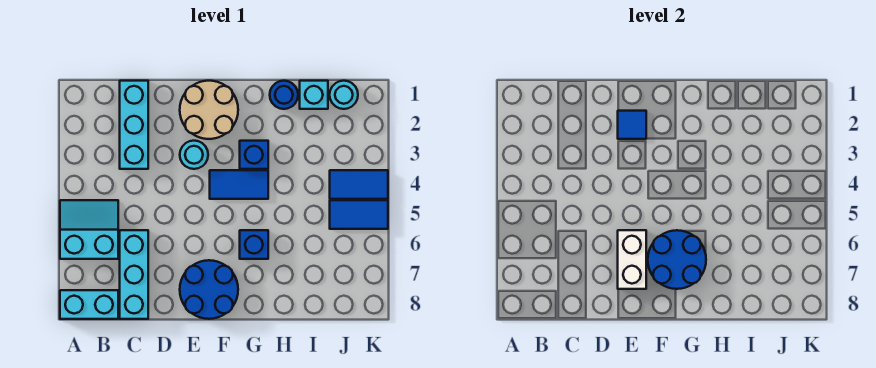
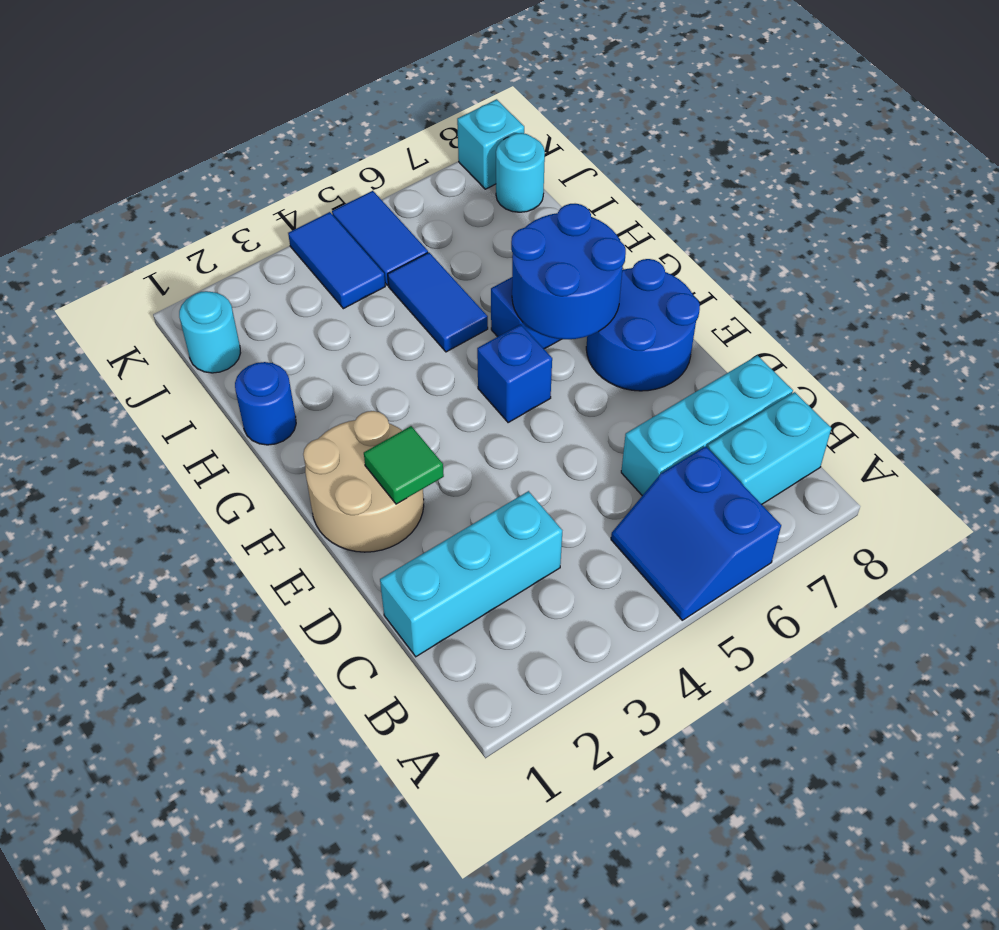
cyan slope A5:B6 level 1 top 6 -> blue slope A5:B6 level 1 top 6
cyan brick A8:B8 level 1 -> cyan brick B7:B8 level 1
blue tile E2 level 2 -> green tile E2 level 2
cyan round brick E3 level 1 -> cyan round brick J8 level 1
white brick E6:E7 level 2 -> none
blue tile F4:G4 level 1 -> blue tile H5:I5 level 1
blue brick G3 level 1 -> blue brick F5 level 1
cyan brick I1 level 1 -> cyan brick K8 level 1

